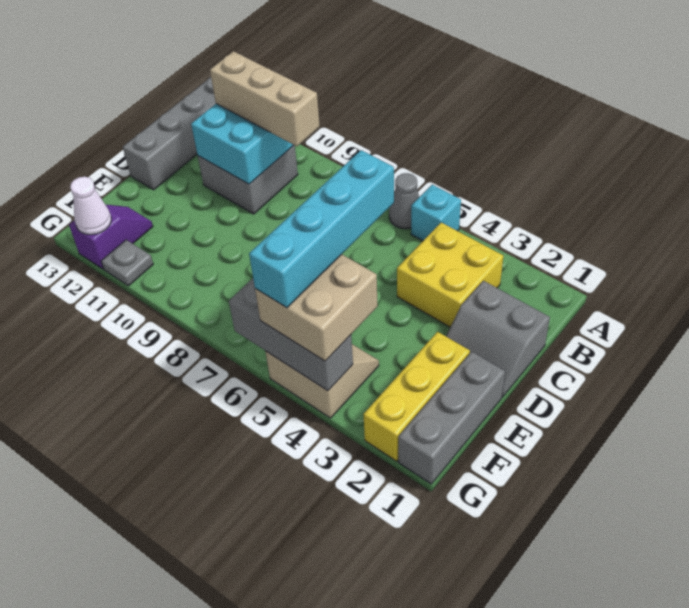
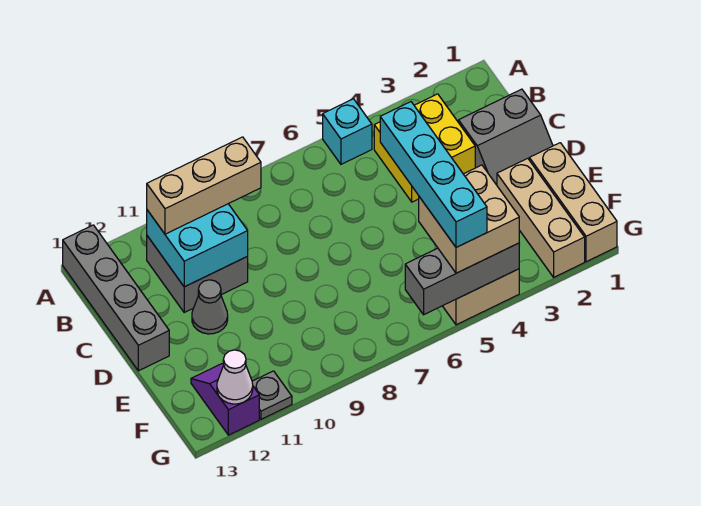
grey cone A6 level 1 -> grey cone D11 level 1
grey brick E1:G1 level 1 -> tan brick E1:G1 level 1
yellow brick E2:G2 level 1 -> tan brick E2:G2 level 1

